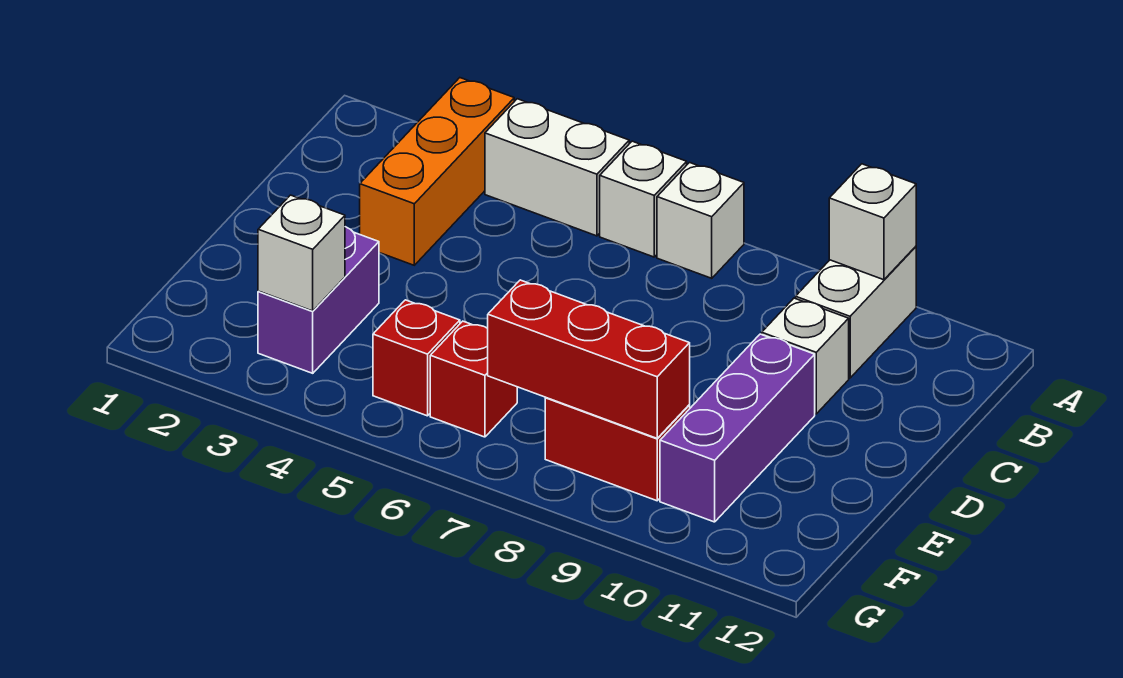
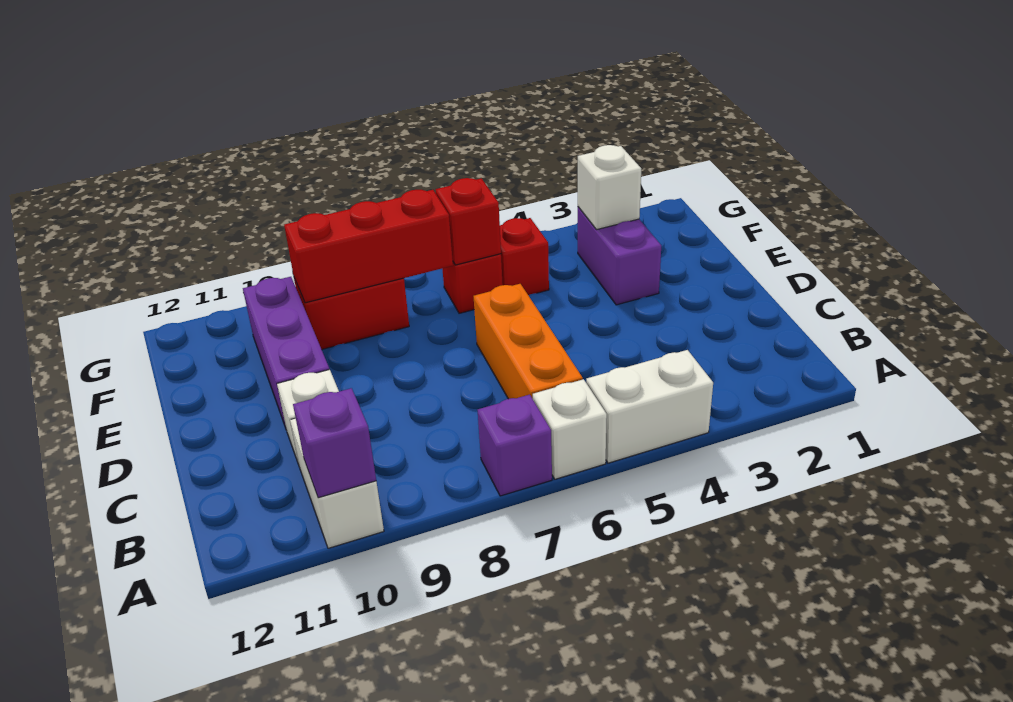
orange brick A3:C3 level 1 -> orange brick B6:D6 level 1
white brick A7 level 1 -> purple brick A7 level 1
white brick A10 level 2 -> purple brick A10 level 2
none -> red brick F6 level 2

